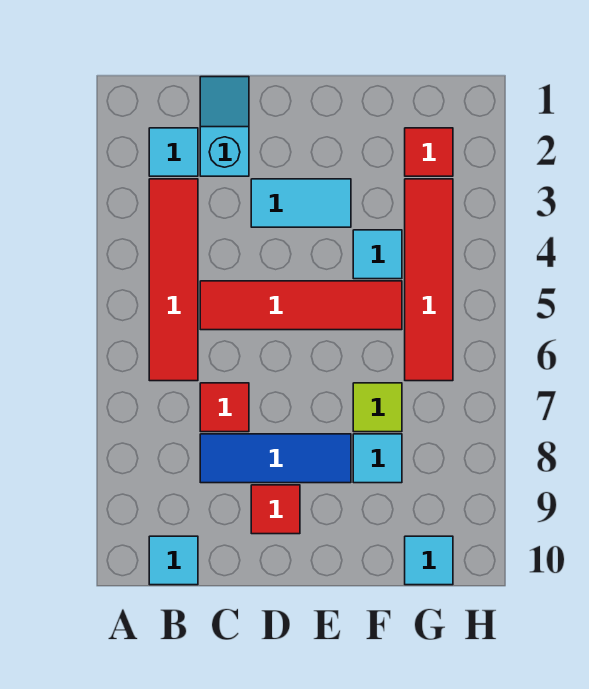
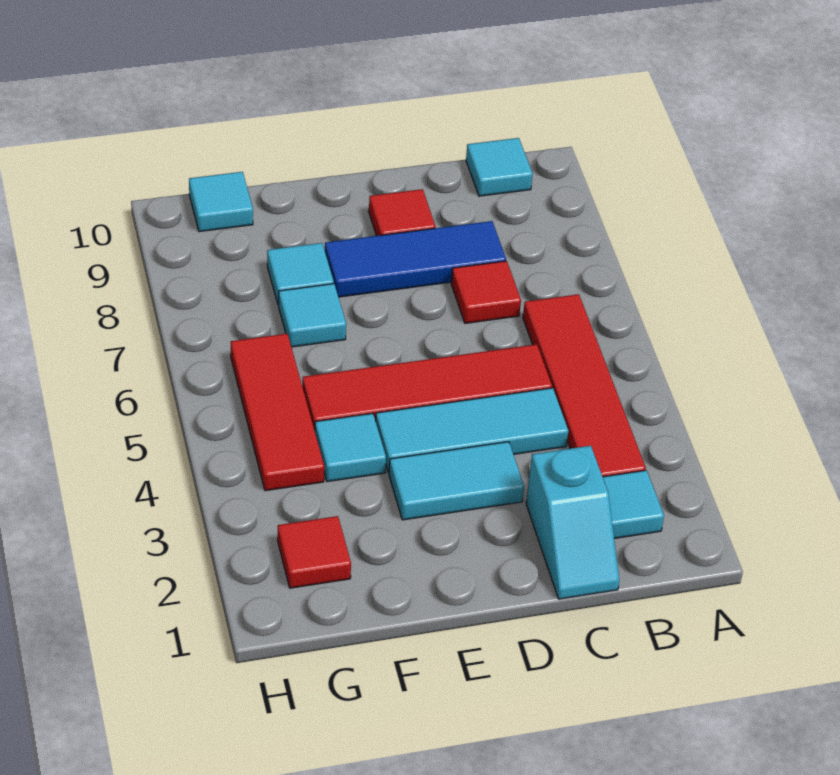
none -> cyan tile C4:E4 level 1
lime tile F7 level 1 -> cyan tile F7 level 1
red tile G3:G6 level 1 -> red tile G4:G6 level 1

